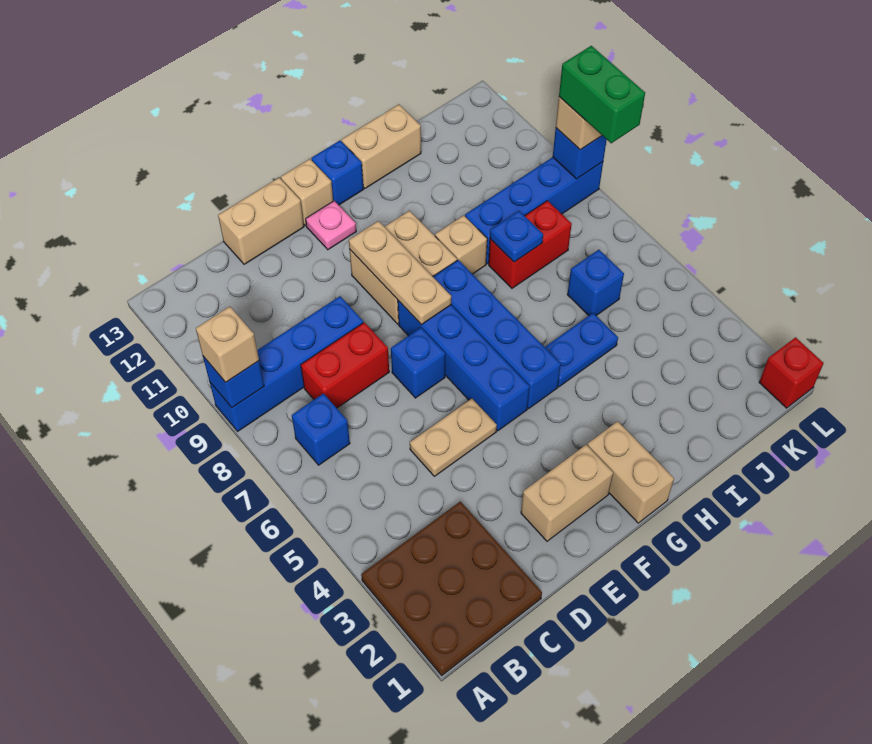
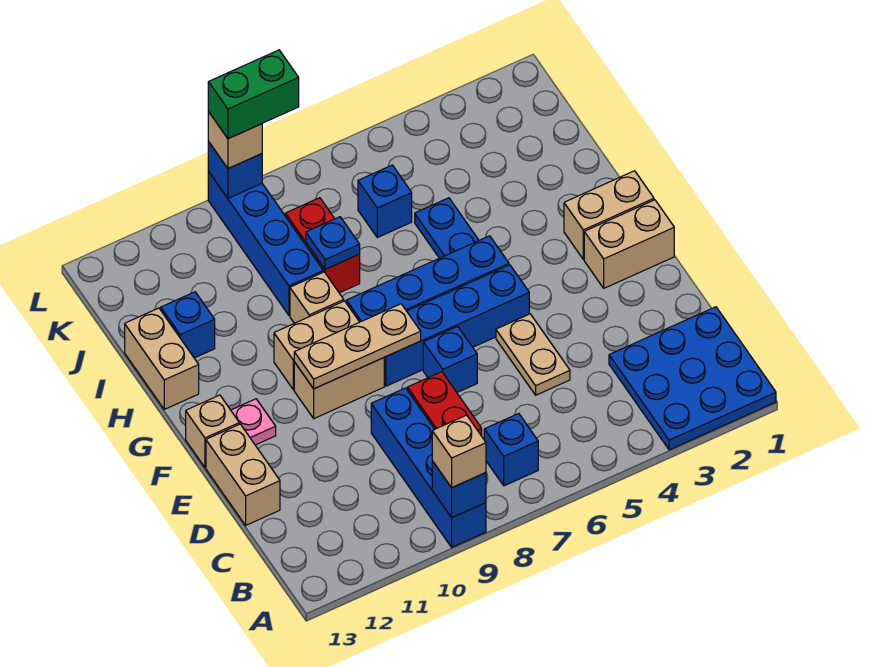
brown plate A1:C3 level 1 -> blue plate A1:C3 level 1
tan brick E2:F2 level 1 -> tan brick F1:F2 level 1
blue brick G13 level 1 -> blue brick I12 level 1
red brick L1 level 1 -> none

